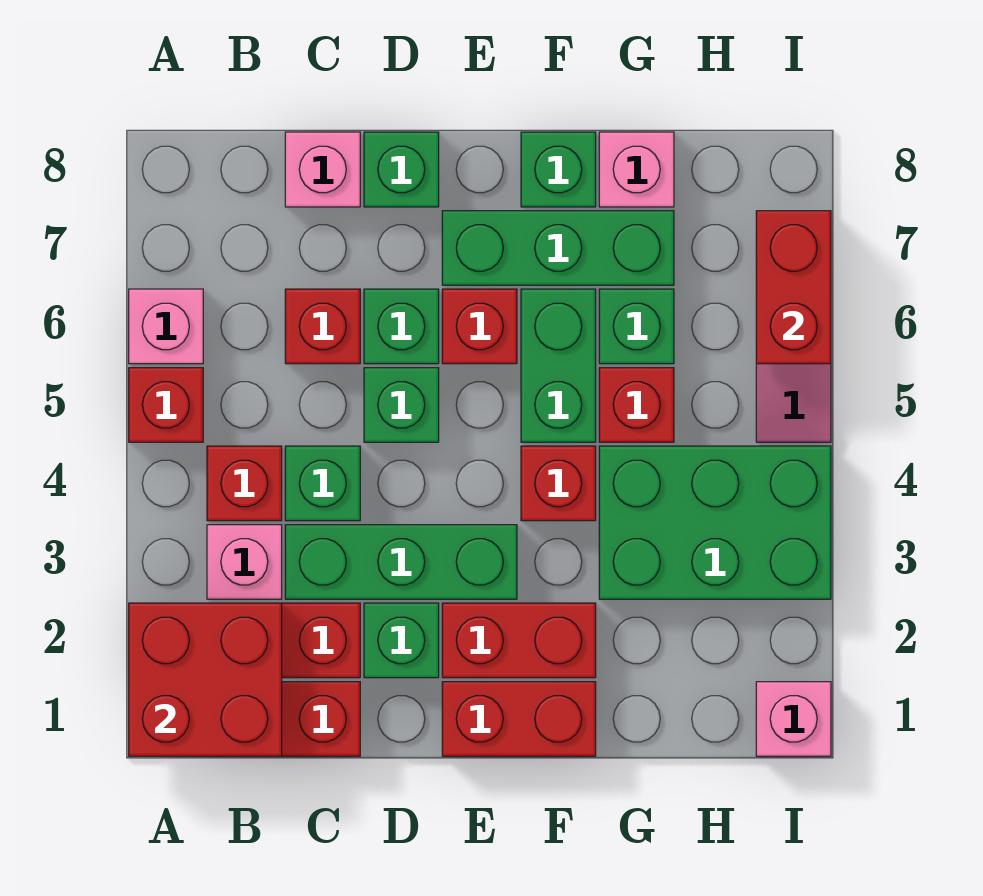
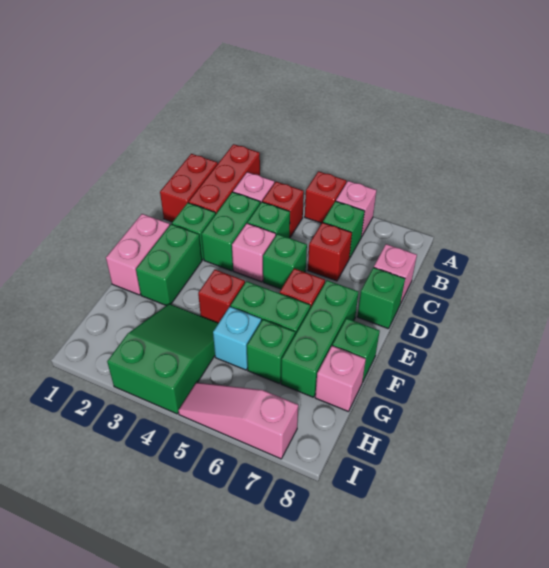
red brick A1:B2 level 2 -> none
green brick C3:E3 level 1 -> green brick C3:D3 level 1
green brick D6 level 1 -> green brick B6 level 1
red brick E1:F1 level 1 -> pink brick E1:F1 level 1
red brick E2:F2 level 1 -> green brick E2:F2 level 1
green brick G3:I4 level 1 -> green slope G3:I4 level 1 top I
red brick G5 level 1 -> cyan brick G5 level 1
pink brick I1 level 1 -> pink brick D4 level 1
red brick I6:I7 level 2 -> none

